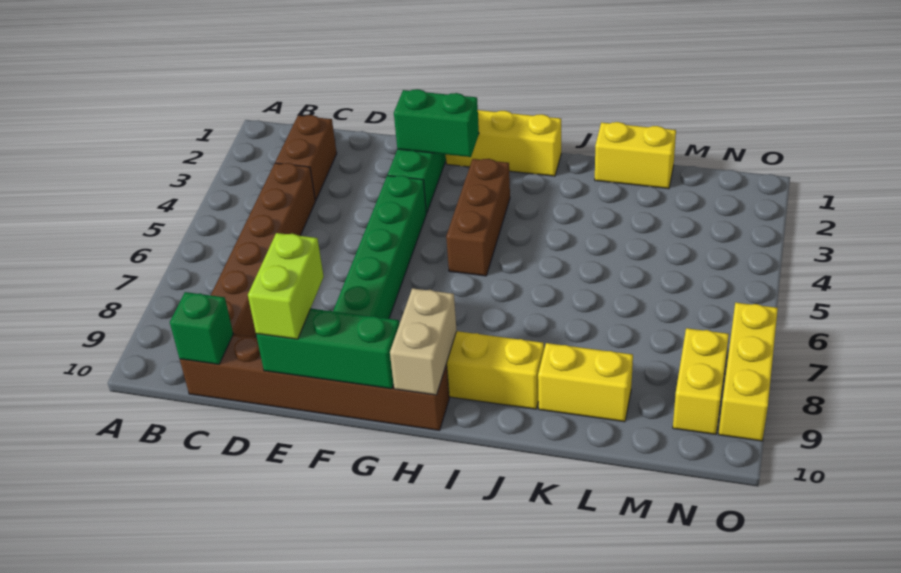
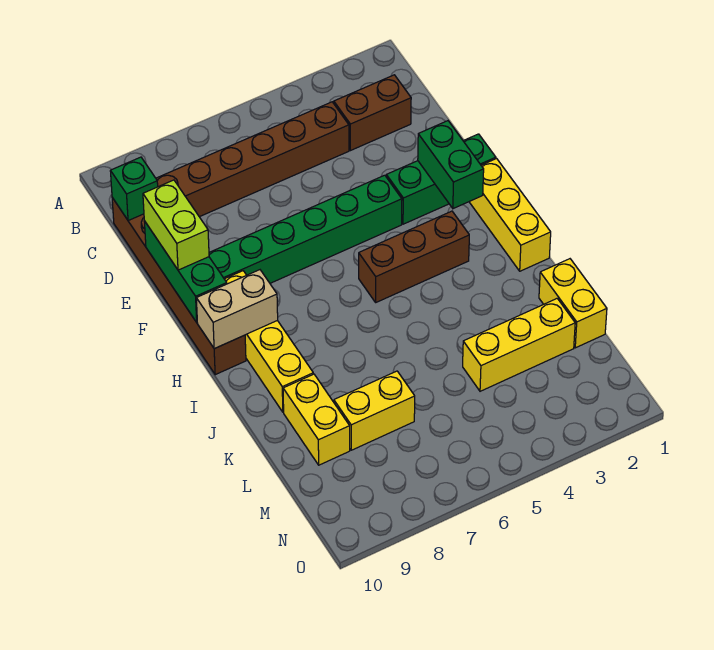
lime brick E9:E10 level 3 -> lime brick E10:F10 level 3
yellow brick N8:N9 level 1 -> yellow brick L7:L8 level 1
yellow brick O7:O9 level 1 -> yellow brick L2:L4 level 1

